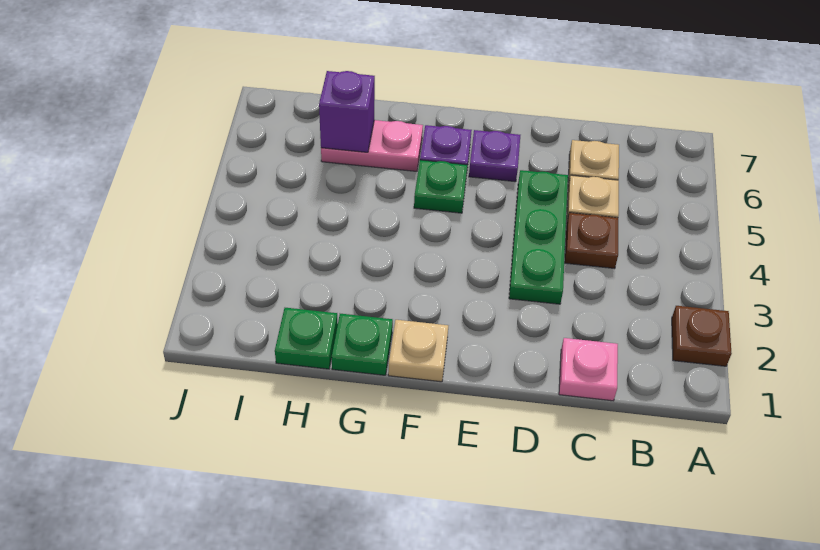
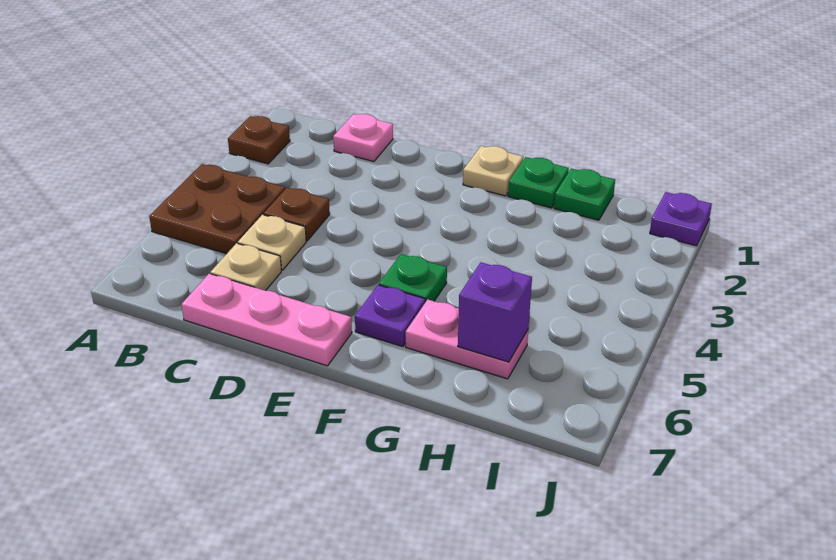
none -> brown plate A4:B5 level 1
none -> pink plate C7:E7 level 1
green plate D3:D5 level 1 -> none
purple plate E6 level 1 -> purple plate J1 level 1

